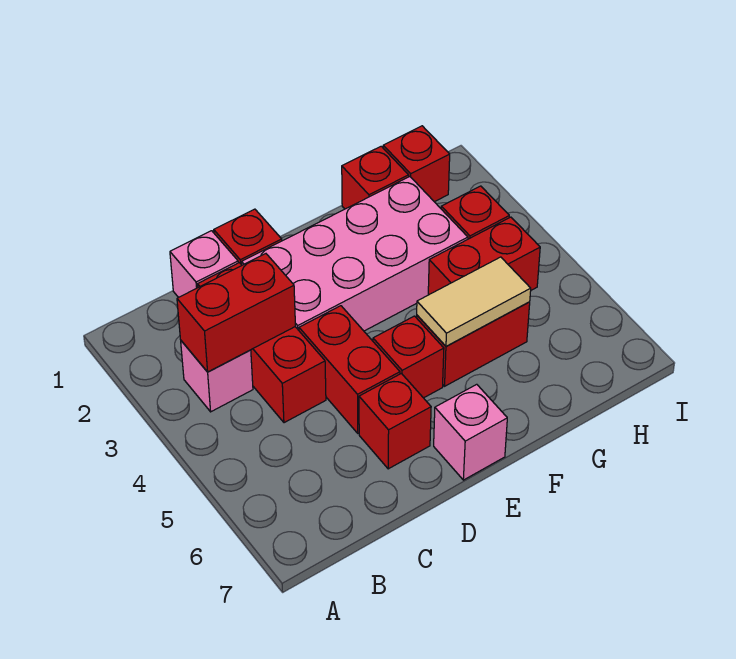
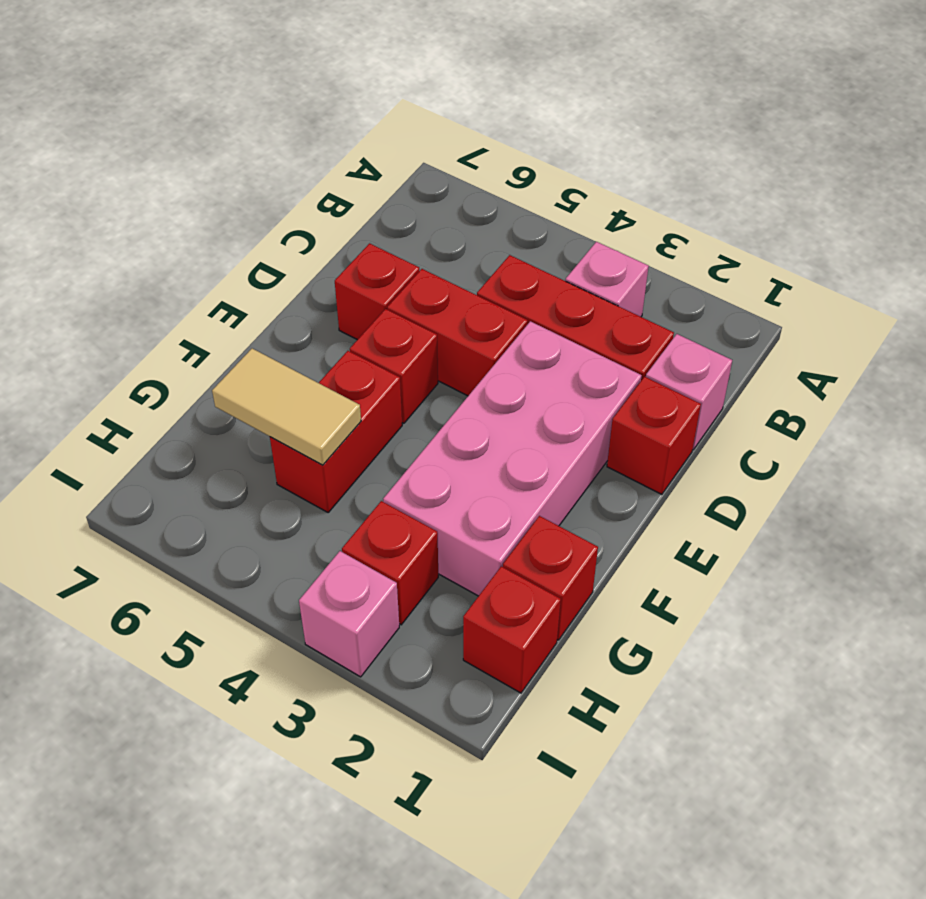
red brick B3:C3 level 2 -> none
pink brick E7 level 1 -> pink brick I3 level 1
tan tile F5:G5 level 2 -> tan tile G5:G6 level 2
red brick G4:H4 level 1 -> none

